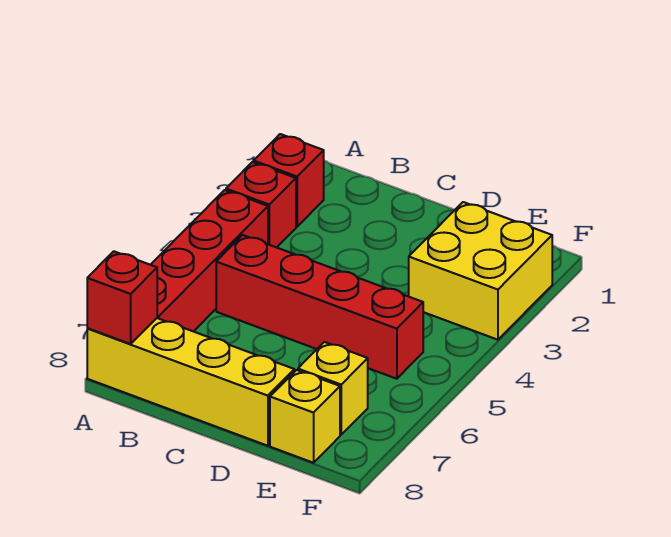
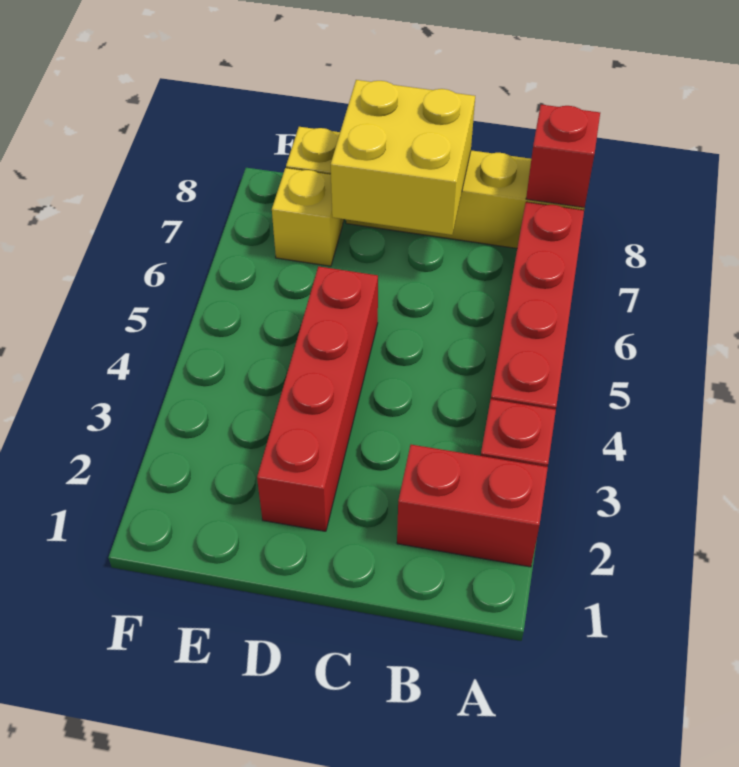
red brick A2 level 1 -> red brick A2:B2 level 1
red brick B5:E5 level 1 -> red brick D2:D5 level 1
yellow brick E2:F3 level 1 -> yellow brick C7:D8 level 2

